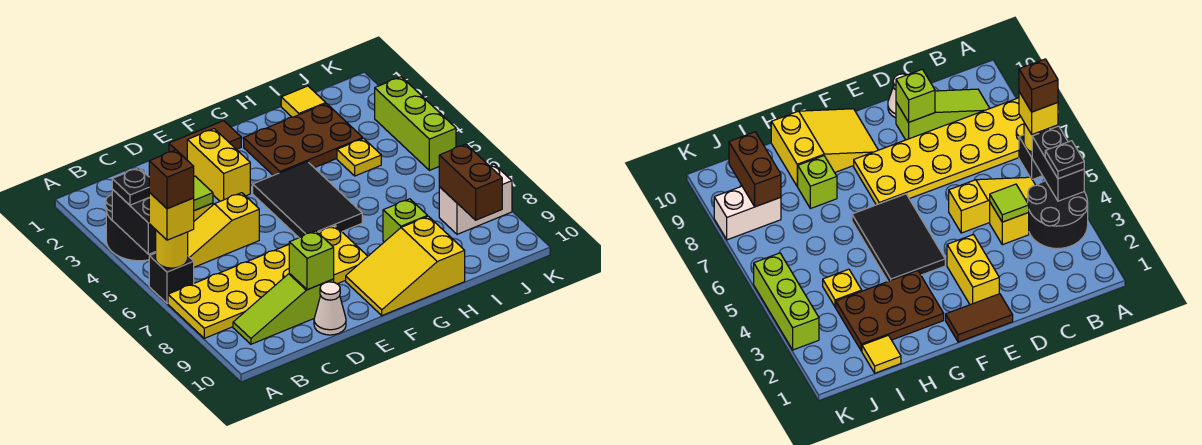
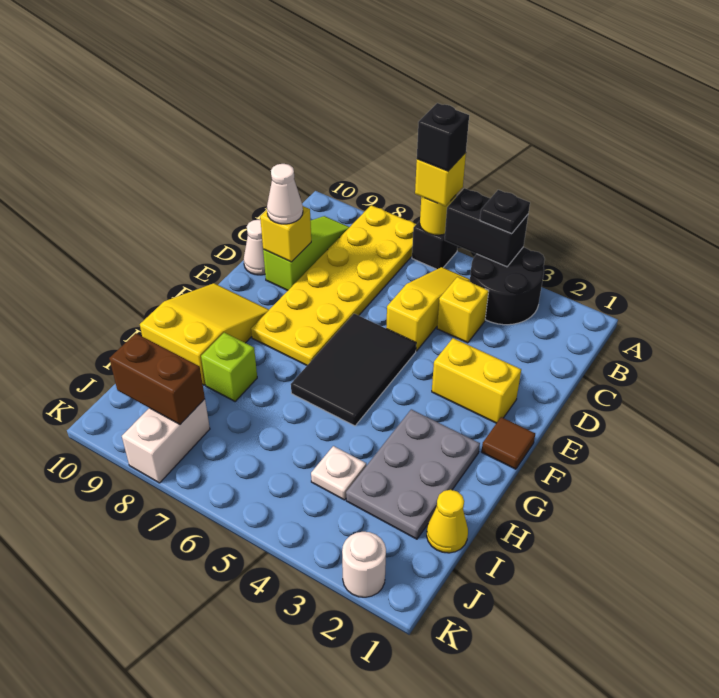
brown brick A6 level 4 -> black brick A6 level 4
lime tile C4 level 2 -> none
lime brick D9 level 2 -> yellow brick D9 level 2
none -> white cone D9 level 3
brown tile E1:F1 level 1 -> brown tile F1 level 1
black tile F4:G6 level 1 -> black tile E5:G6 level 1
brown plate G2:I3 level 1 -> grey plate G2:I3 level 1
yellow tile I1 level 1 -> yellow cone I1 level 1
yellow plate I4 level 1 -> white plate I4 level 1
none -> white round brick K2 level 1
lime brick K3:K5 level 1 -> none

